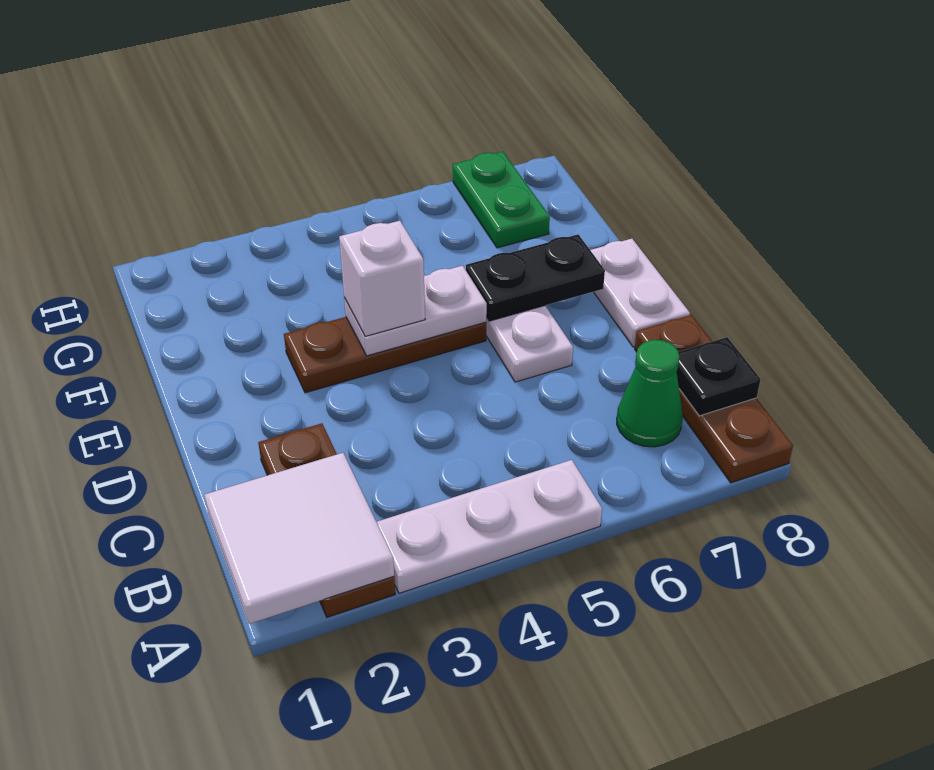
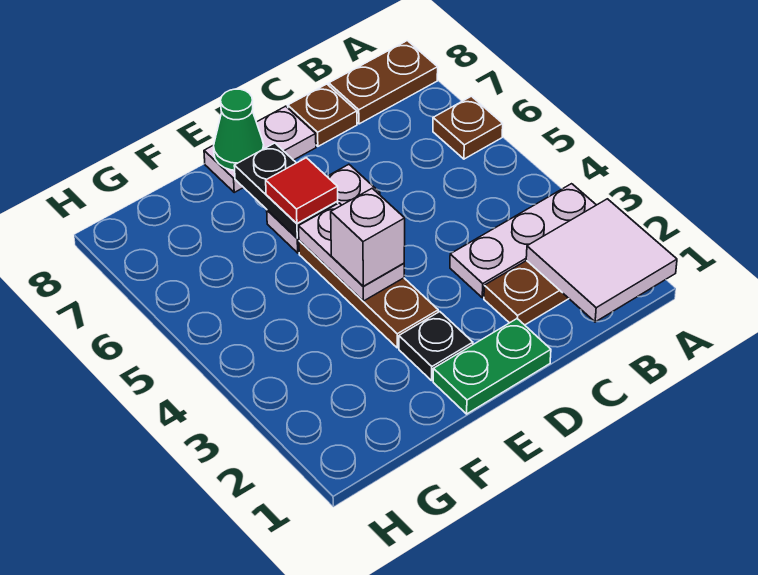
white plate A3:A5 level 1 -> white plate A3:C3 level 1
none -> brown plate A6 level 1
green cone B7 level 1 -> green cone E8 level 2
black plate B8 level 2 -> black plate E2 level 1
none -> red tile E6 level 3
green plate G7:H7 level 1 -> green plate D1:E1 level 1

